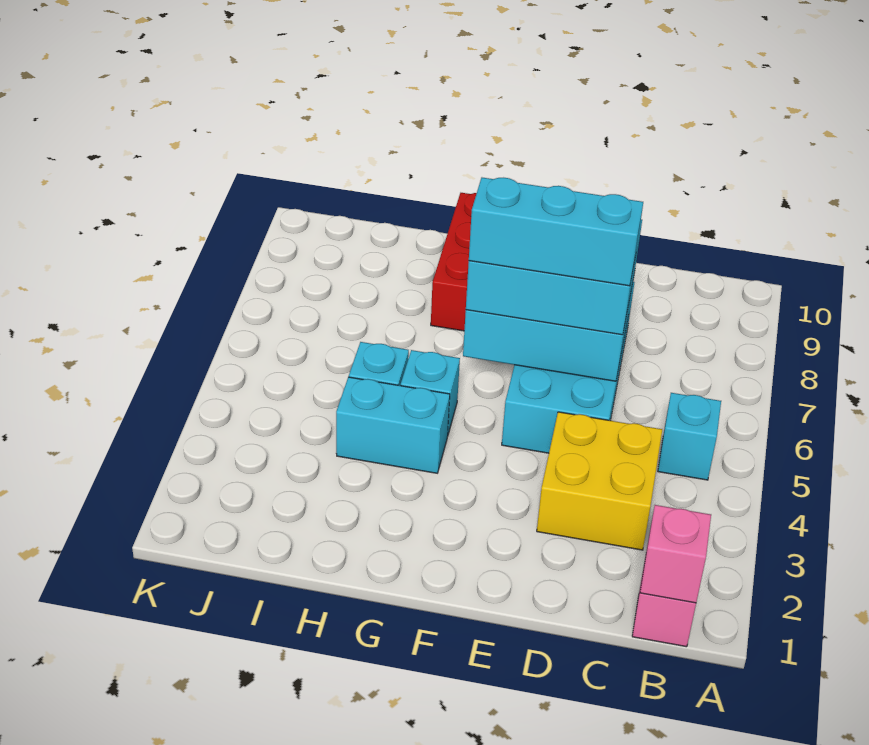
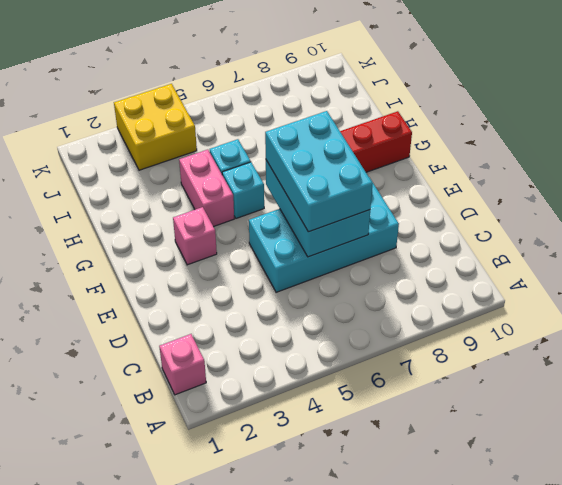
pink brick B1 level 2 -> pink brick F3 level 1
cyan brick B5 level 1 -> none
yellow brick C3:D4 level 1 -> yellow brick J3:K4 level 1
cyan brick D6:F6 level 4 -> none
cyan brick G4:H4 level 1 -> pink brick G4:H4 level 1

